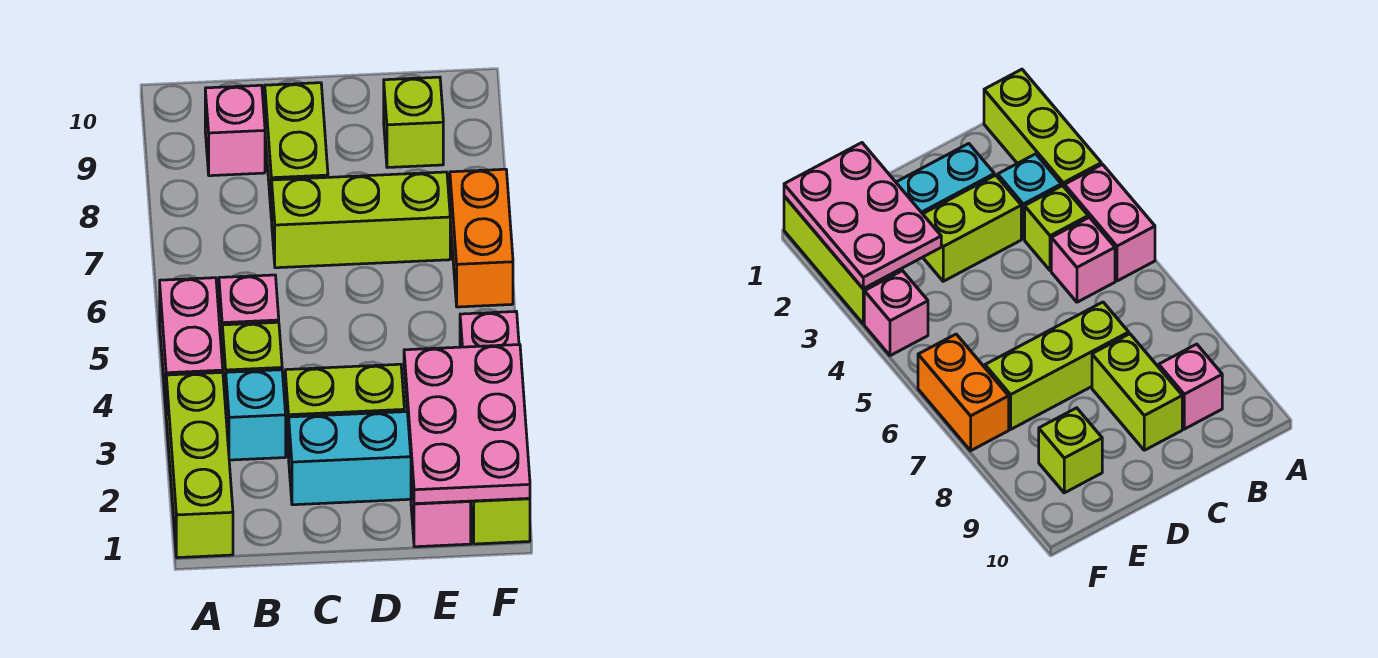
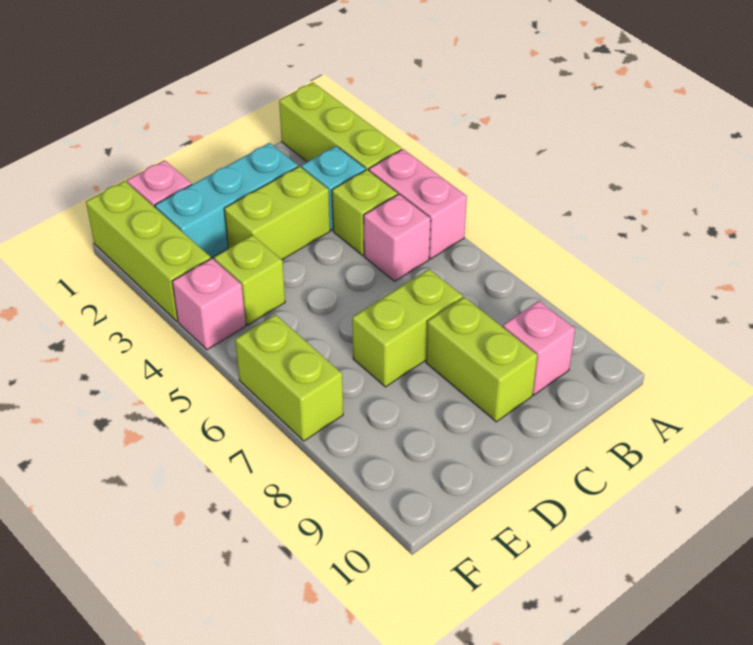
lime brick C7:E7 level 1 -> lime brick C7:D7 level 1
pink plate E1:F3 level 2 -> none
lime brick E9 level 1 -> lime brick E4 level 1
orange brick F6:F7 level 1 -> lime brick F6:F7 level 1

